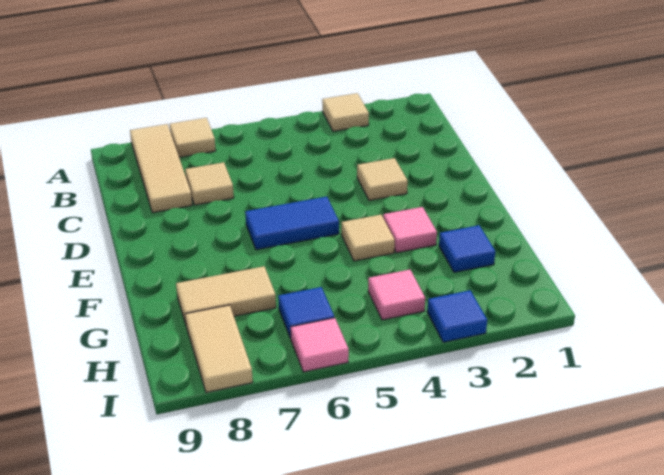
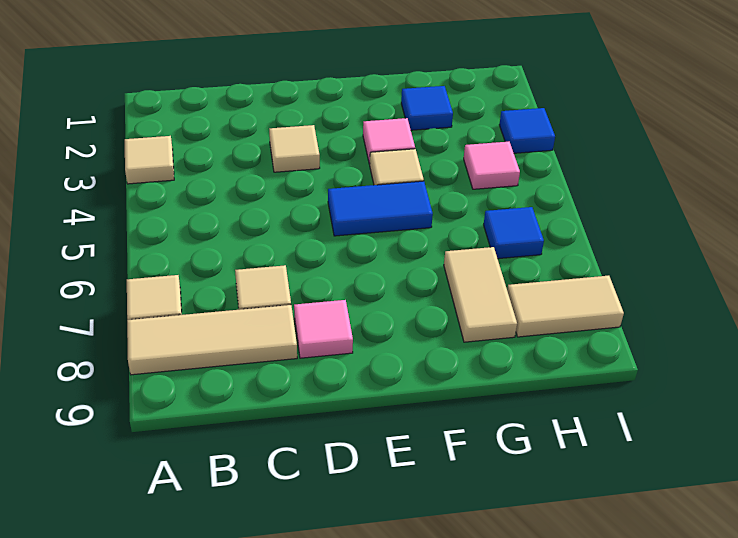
blue tile E5:E6 level 1 -> blue tile E5:F5 level 1
pink tile I6 level 1 -> pink tile D8 level 1

